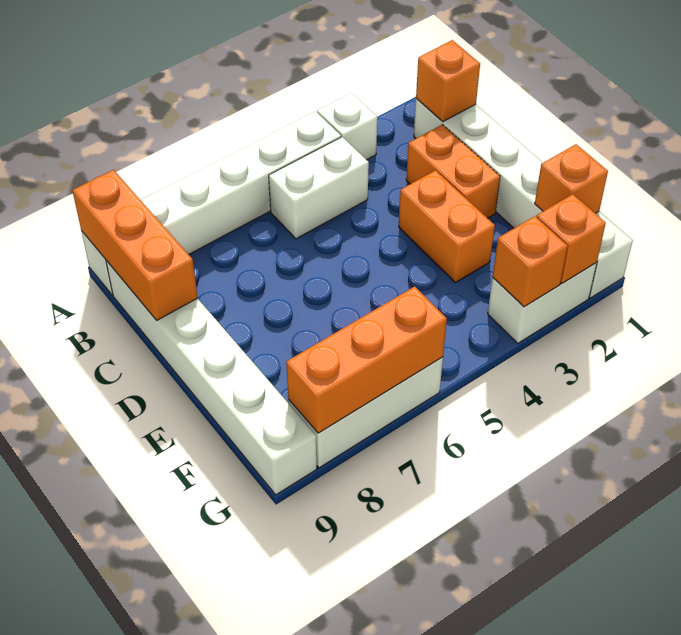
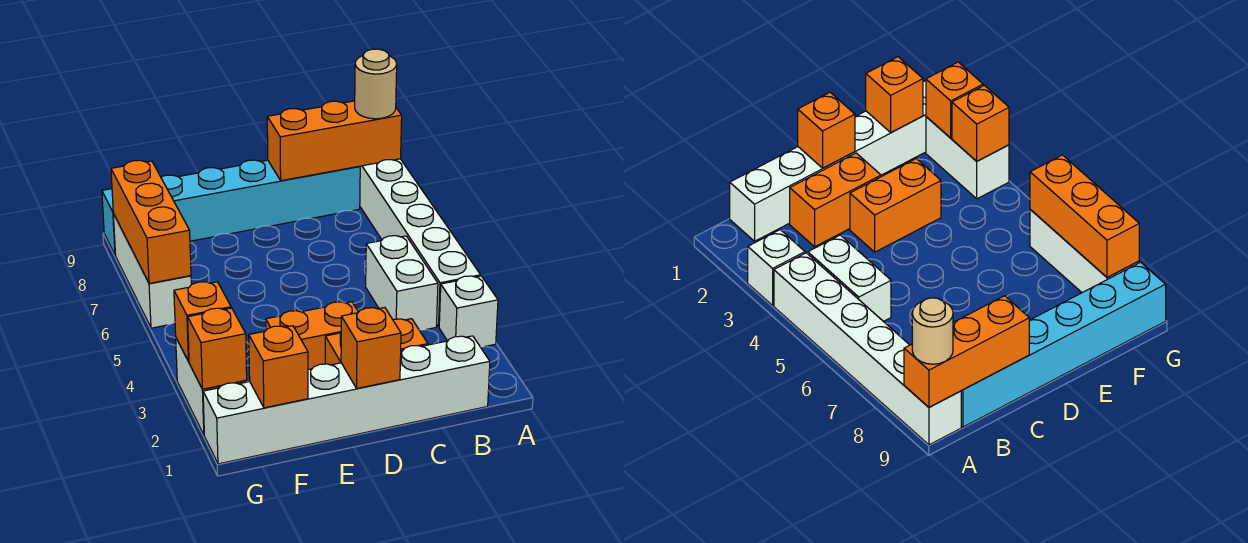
none -> tan round brick A9 level 3
orange brick B1 level 2 -> orange brick D1 level 2
white brick B9:G9 level 1 -> cyan brick B9:G9 level 1

